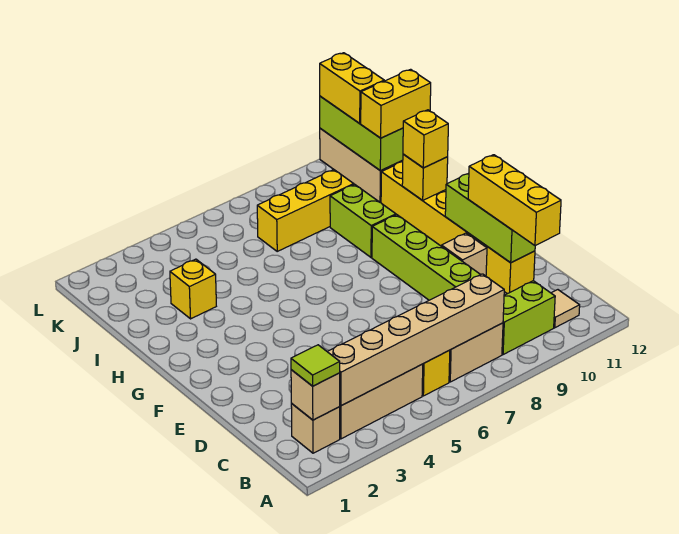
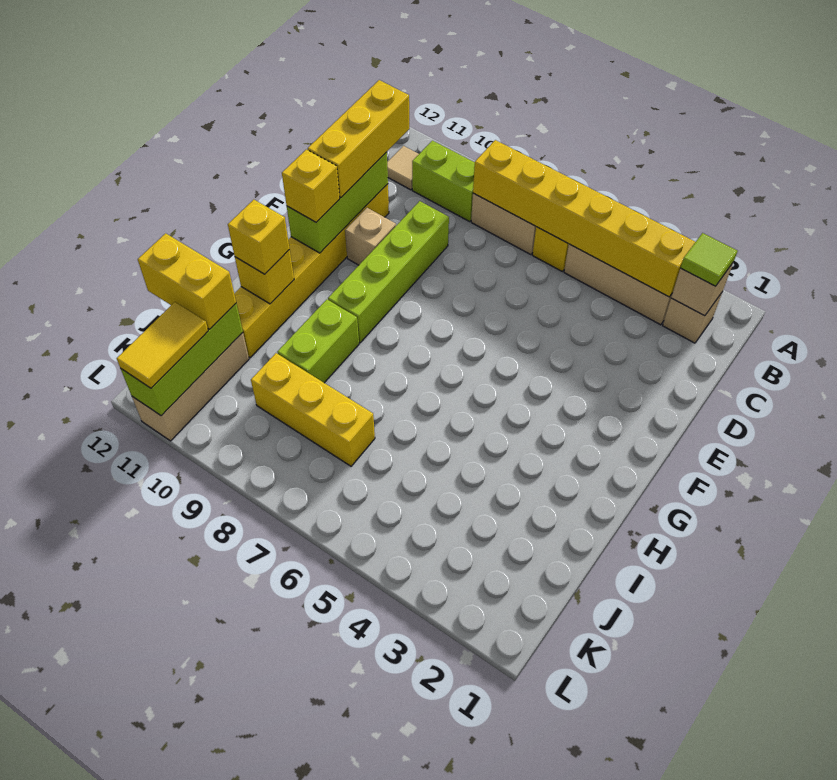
tan brick B3:B8 level 2 -> yellow brick B3:B8 level 2
yellow brick I3 level 1 -> yellow brick F11 level 3
yellow brick K11:L11 level 3 -> yellow tile K11:L11 level 3

